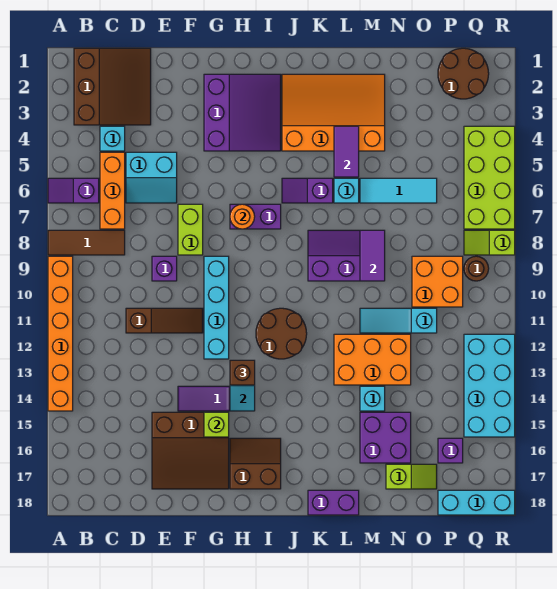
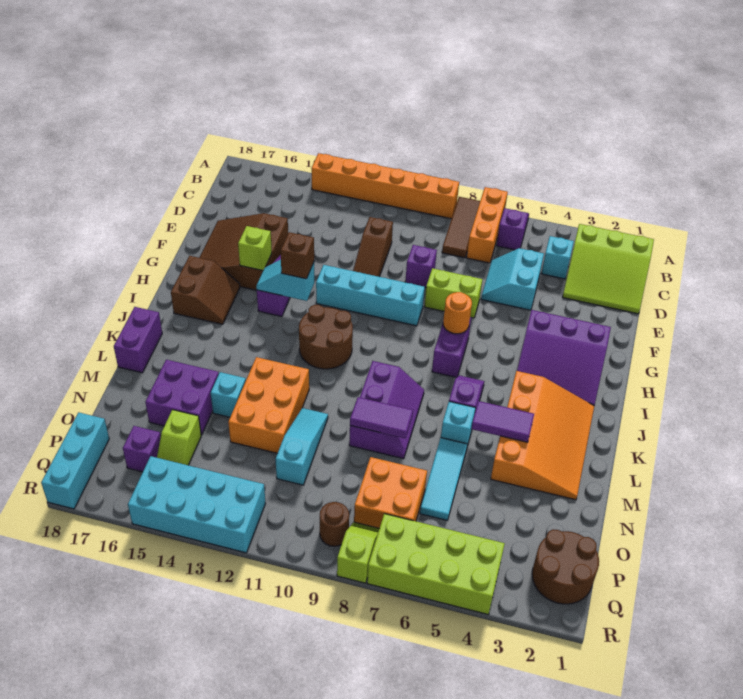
brown slope B1:D3 level 1 top B -> lime slope B1:D3 level 1 top B
orange brick C5:C7 level 1 -> orange brick A7:C7 level 1
lime slope N17:O17 level 1 top N -> lime slope O15:P15 level 1 top O
orange brick O9:P10 level 1 -> orange brick O7:P8 level 1

